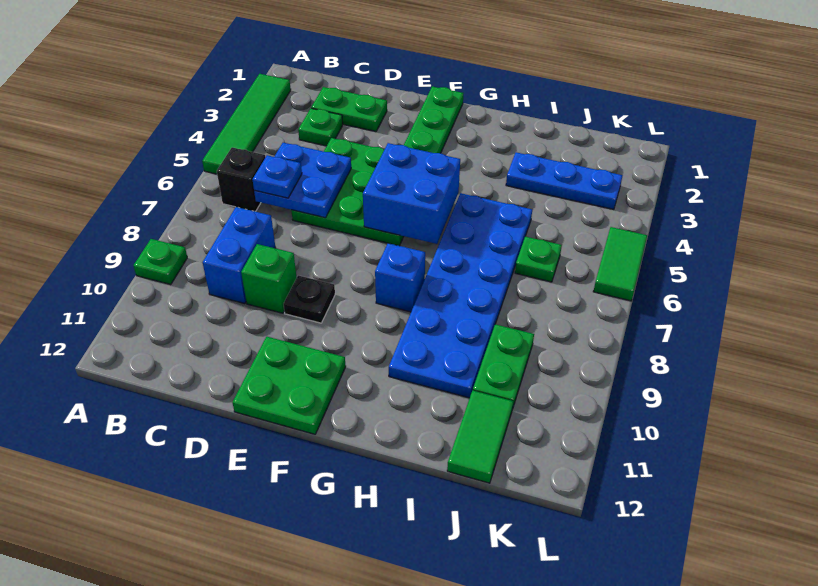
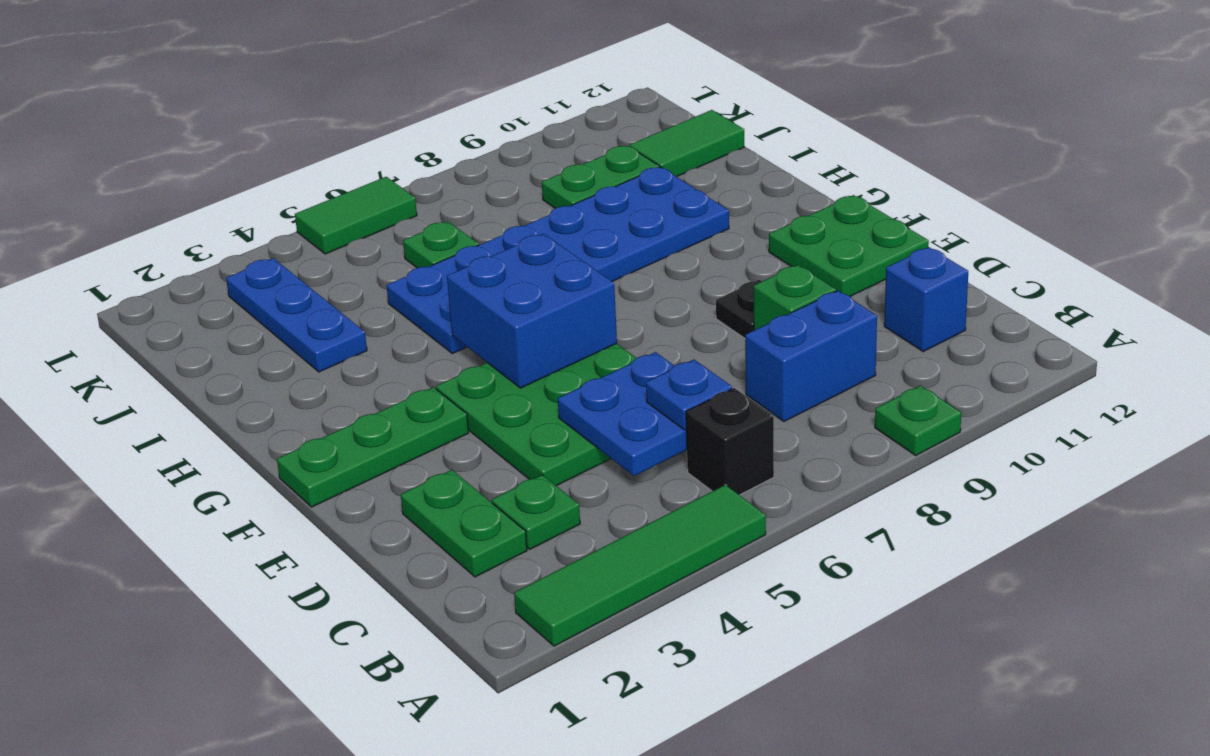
blue brick G8 level 1 -> blue brick C11 level 1

